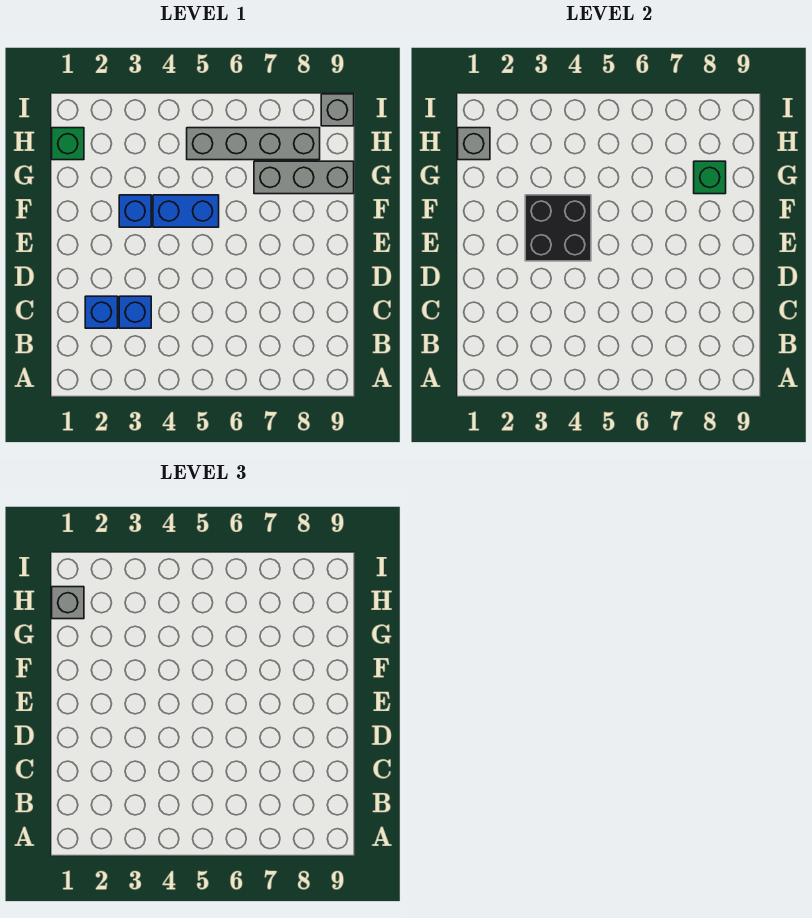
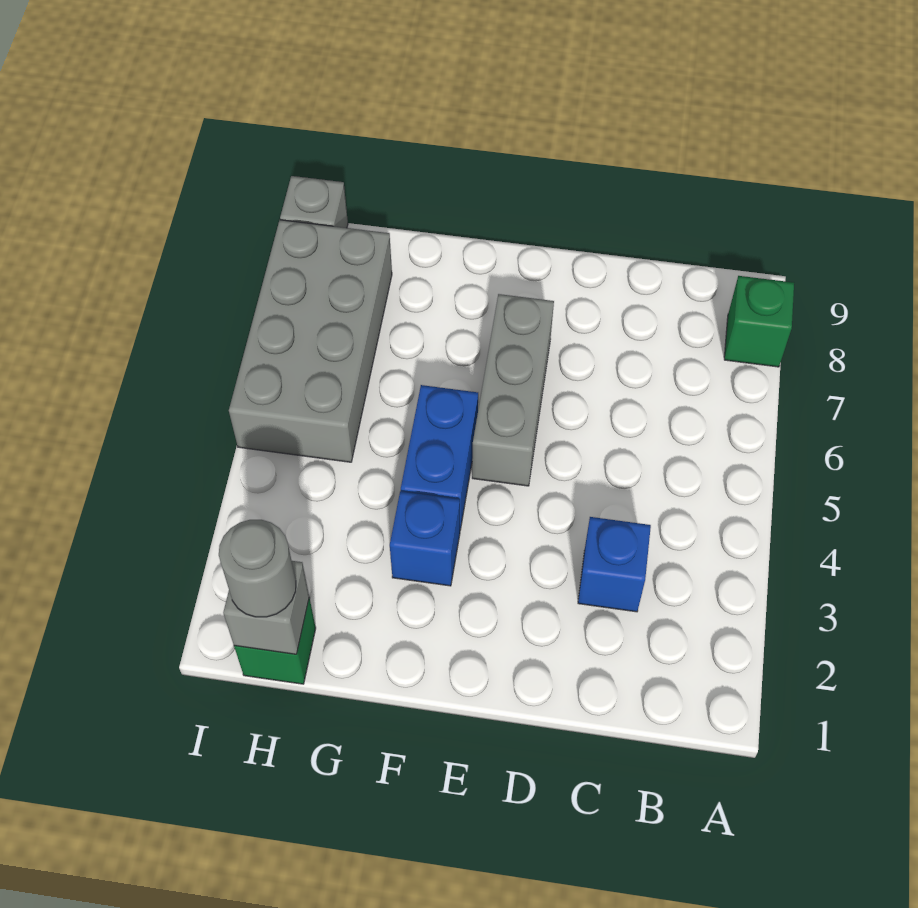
blue brick C2 level 1 -> none
black brick E3:F4 level 2 -> none
grey brick G7:G9 level 1 -> grey brick E5:E7 level 1
green brick G8 level 2 -> green brick A8 level 1
grey brick H1 level 3 -> grey round brick H1 level 3
grey brick H5:H8 level 1 -> grey brick H5:I8 level 1

